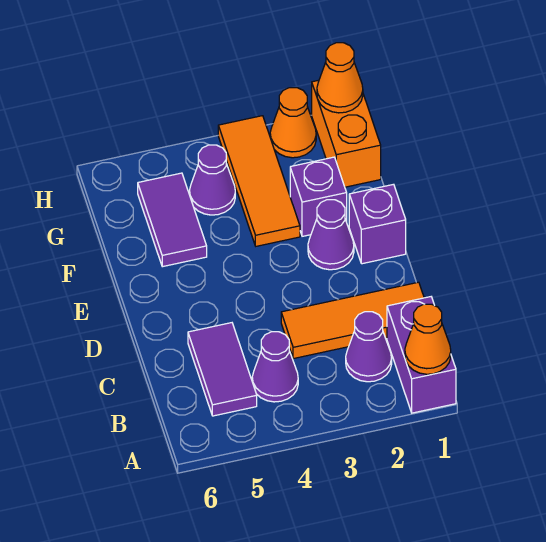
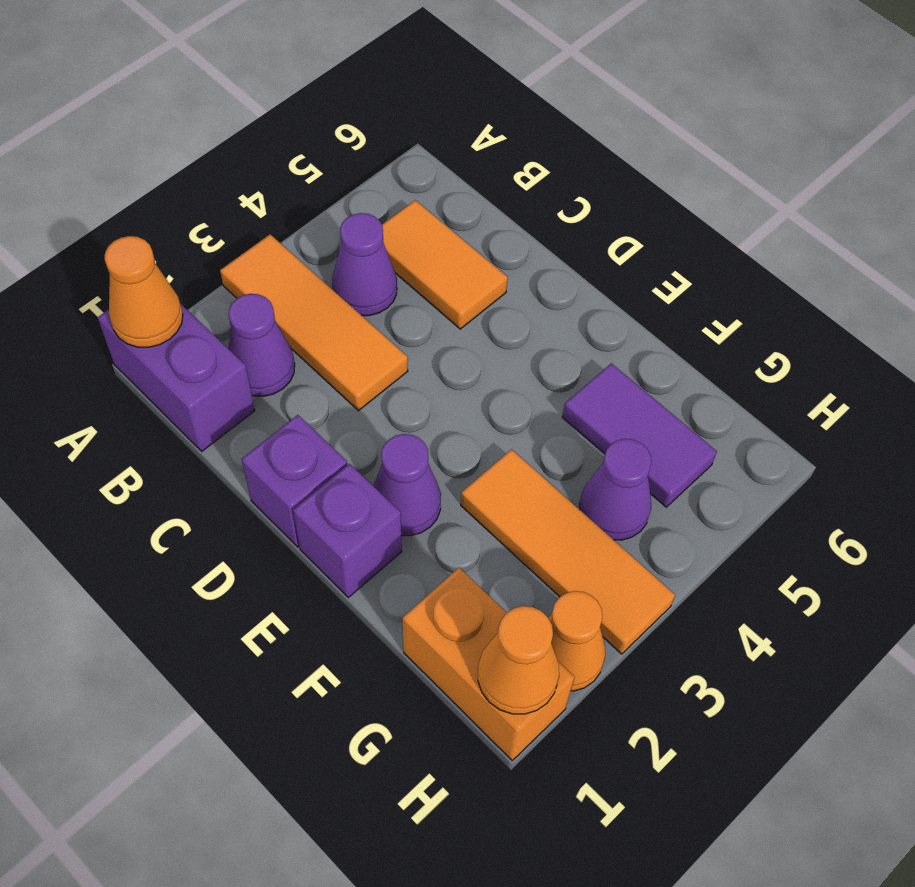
purple tile B5:C5 level 1 -> orange tile B5:C5 level 1
orange tile C1:C3 level 1 -> orange tile A3:C3 level 1
purple brick F2 level 1 -> purple brick D1 level 1

